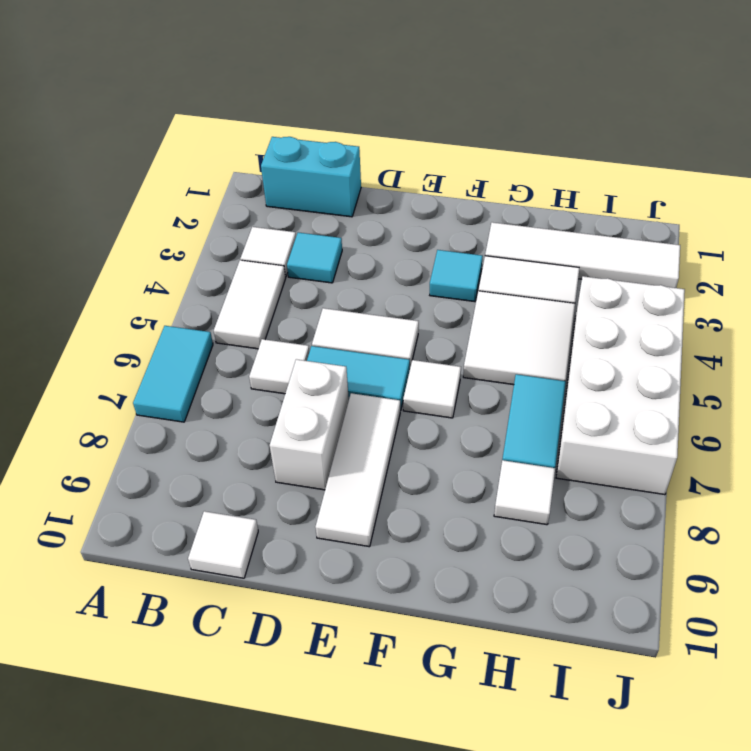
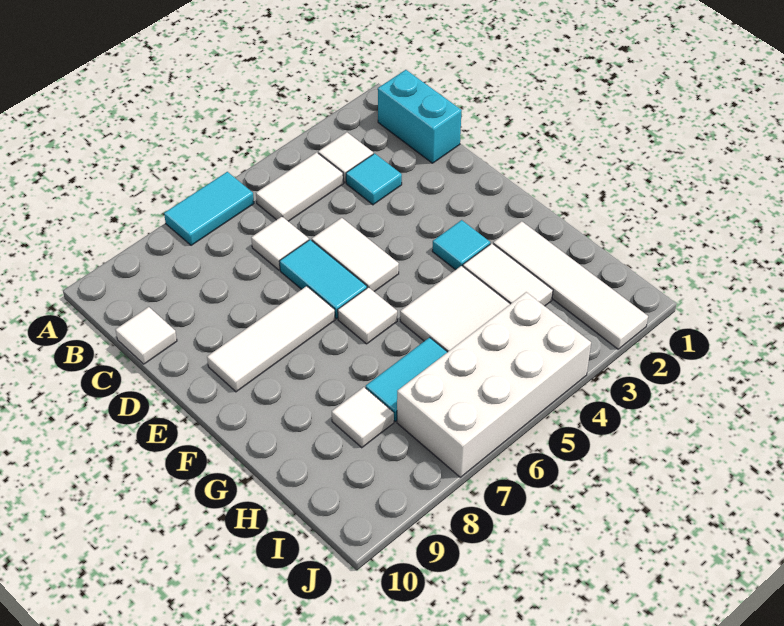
white brick D7:D8 level 1 -> none

